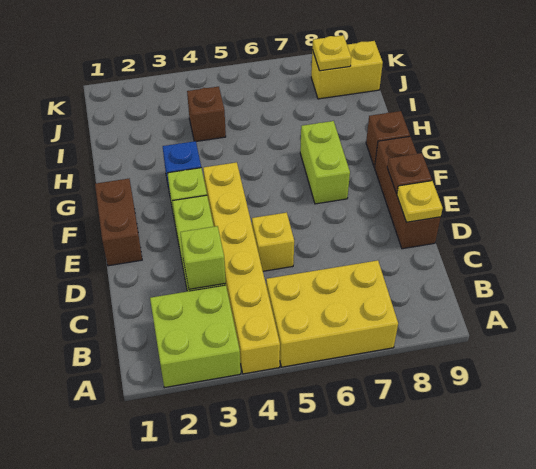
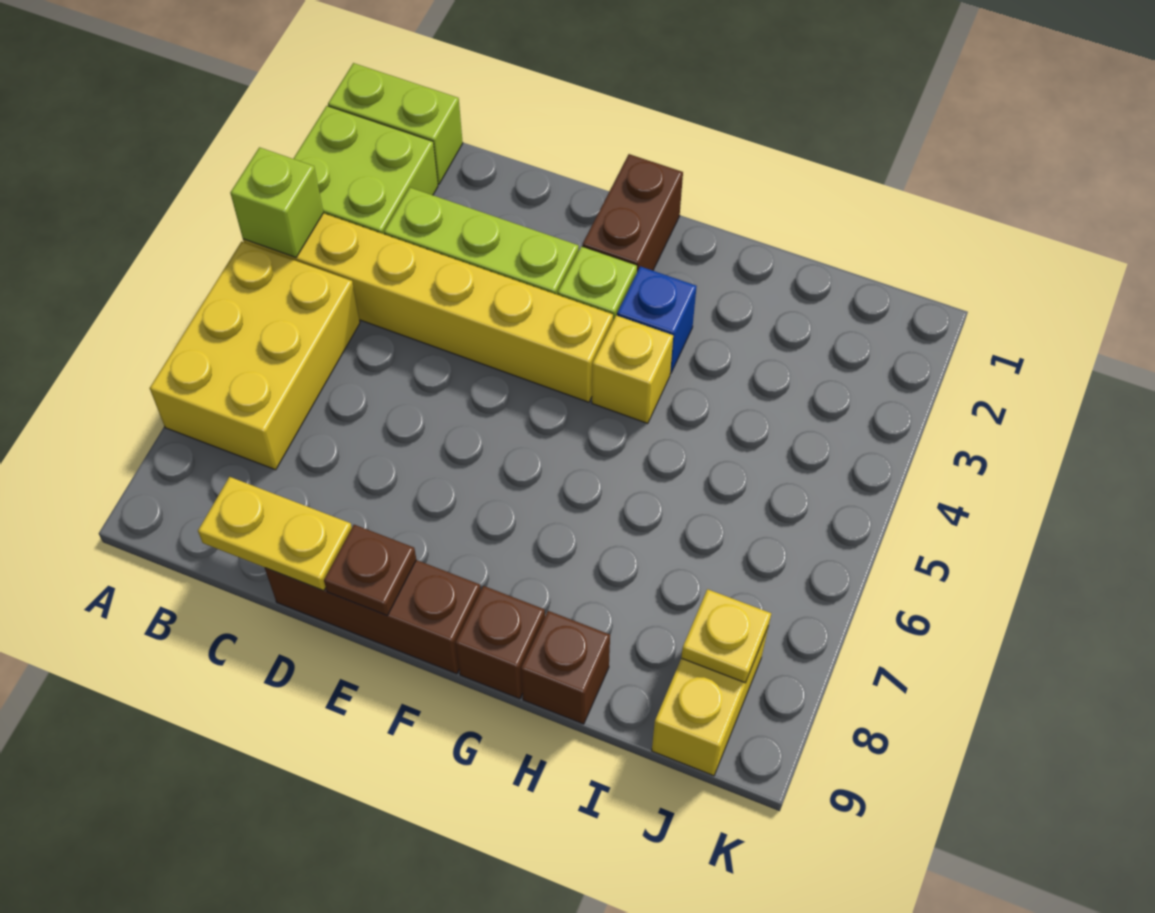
lime brick C3 level 2 -> lime brick A4 level 2
yellow brick D5 level 1 -> yellow brick G4 level 1
yellow plate D9 level 2 -> yellow plate C9:D9 level 2
brown brick E1:F1 level 1 -> brown brick F1:F2 level 1
lime brick F7:G7 level 1 -> lime brick A1:B1 level 1
brown brick I4 level 1 -> brown brick H9 level 1

